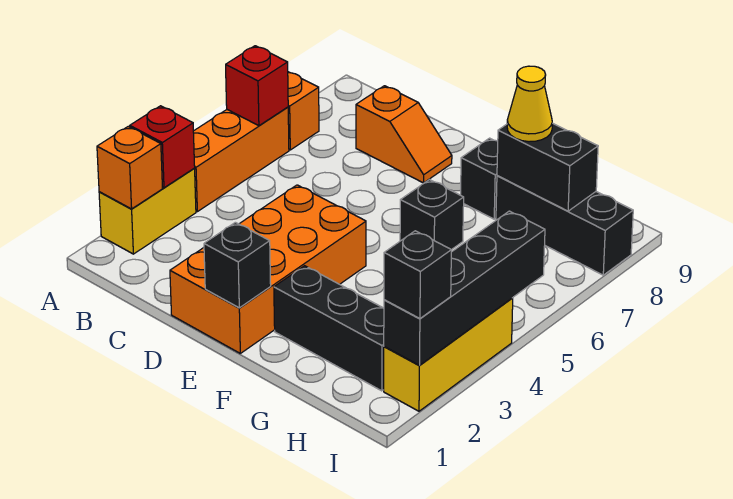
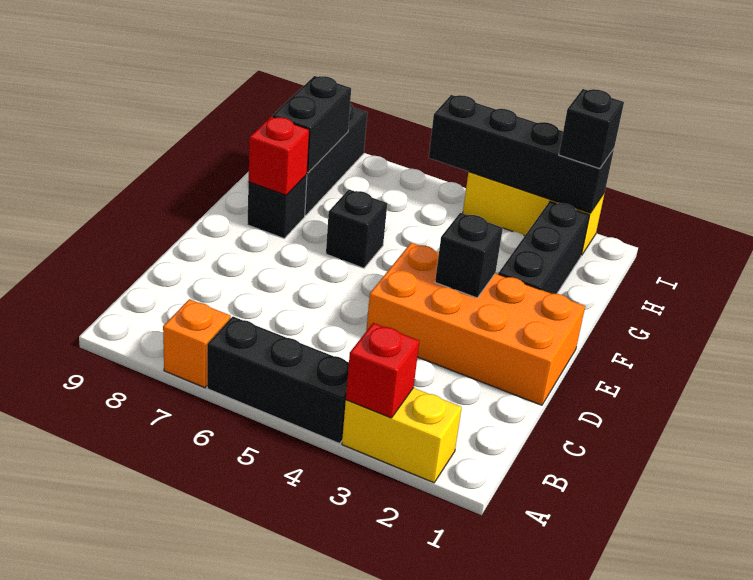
orange brick A2 level 2 -> none
orange brick A4:A6 level 1 -> black brick A4:A6 level 1
red brick A6 level 2 -> red brick F8 level 2
orange slope C8:D8 level 1 top C -> none
black brick E1 level 2 -> black brick E3 level 2
yellow cone G8 level 3 -> none

